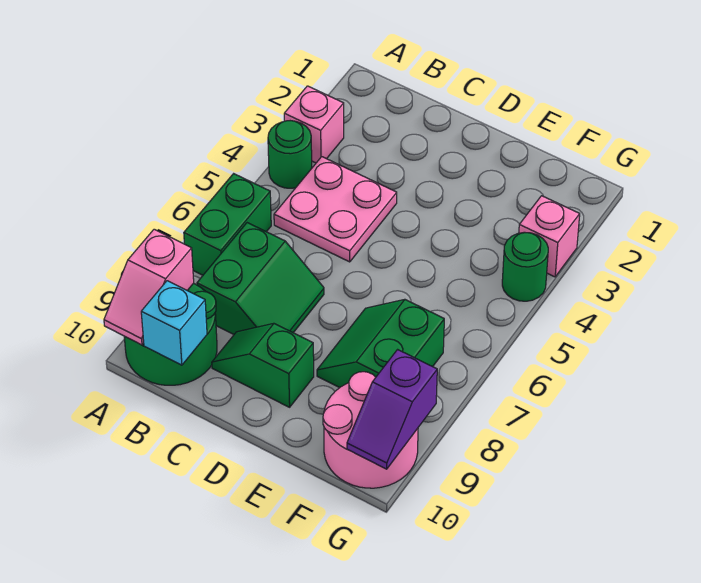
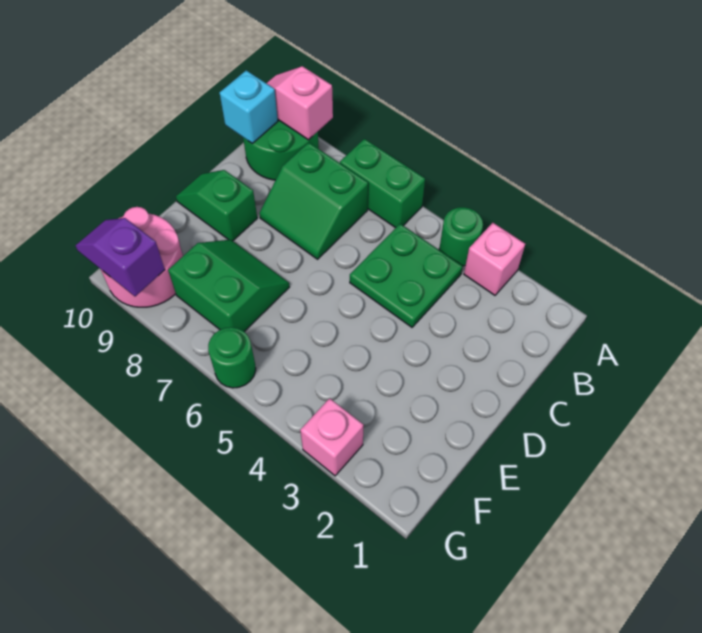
pink plate B4:C5 level 1 -> green plate B4:C5 level 1
green slope C9:D9 level 1 top D -> green slope D9:D10 level 1 top 9
green round brick G4 level 1 -> green round brick G6 level 1

